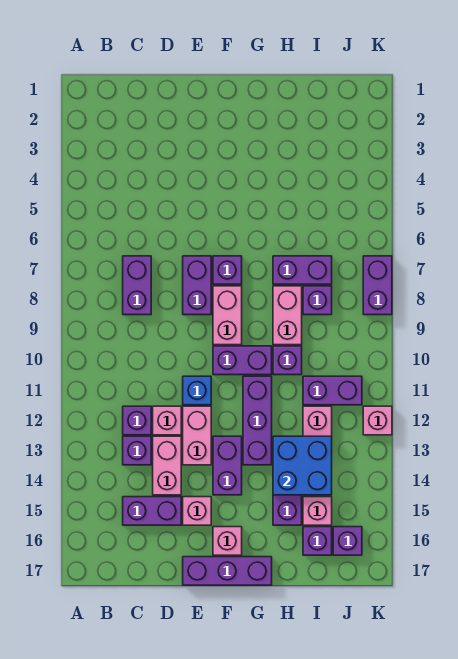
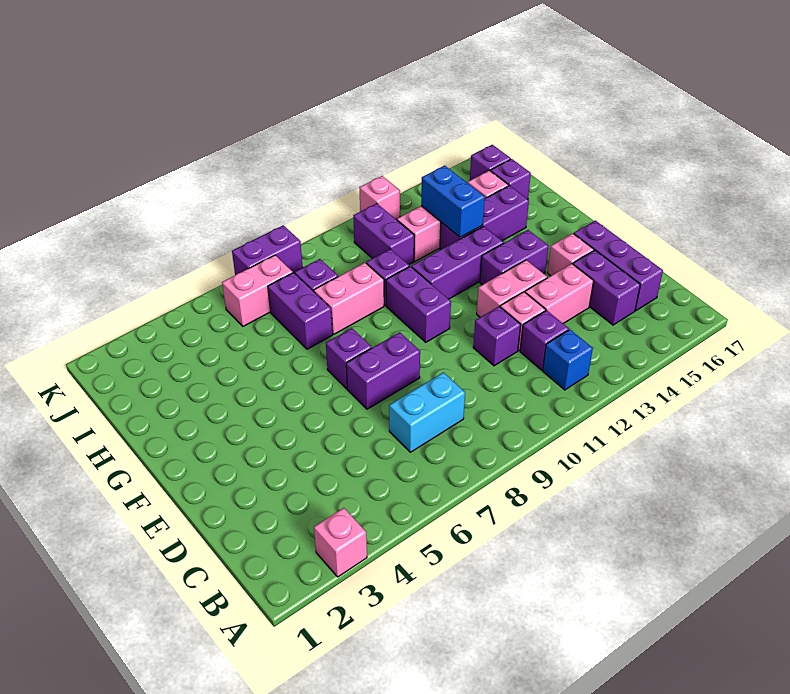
purple brick C7:C8 level 1 -> cyan brick C7:C8 level 1
purple brick C13 level 1 -> purple brick D11 level 1
blue brick E11 level 1 -> blue brick B12 level 1
purple brick E17:G17 level 1 -> purple brick C16:E16 level 1
pink brick F8:F9 level 1 -> pink brick J6:J7 level 1
pink brick F16 level 1 -> pink brick A3 level 1
blue brick H13:I14 level 2 -> blue brick H13:I13 level 2

